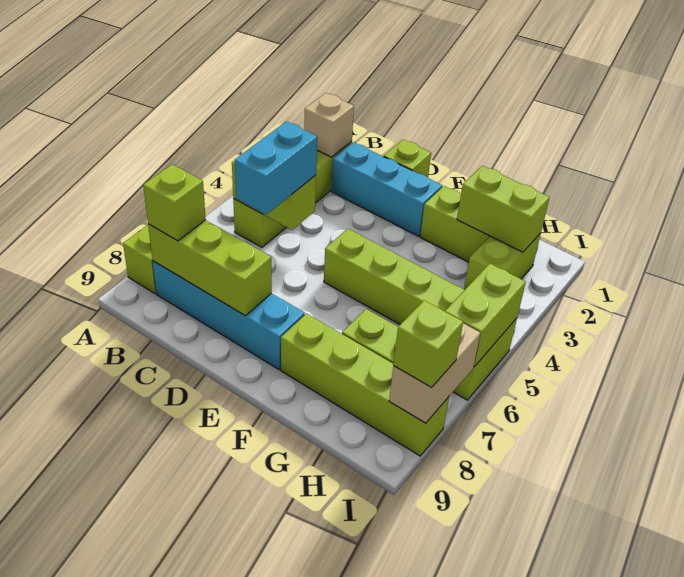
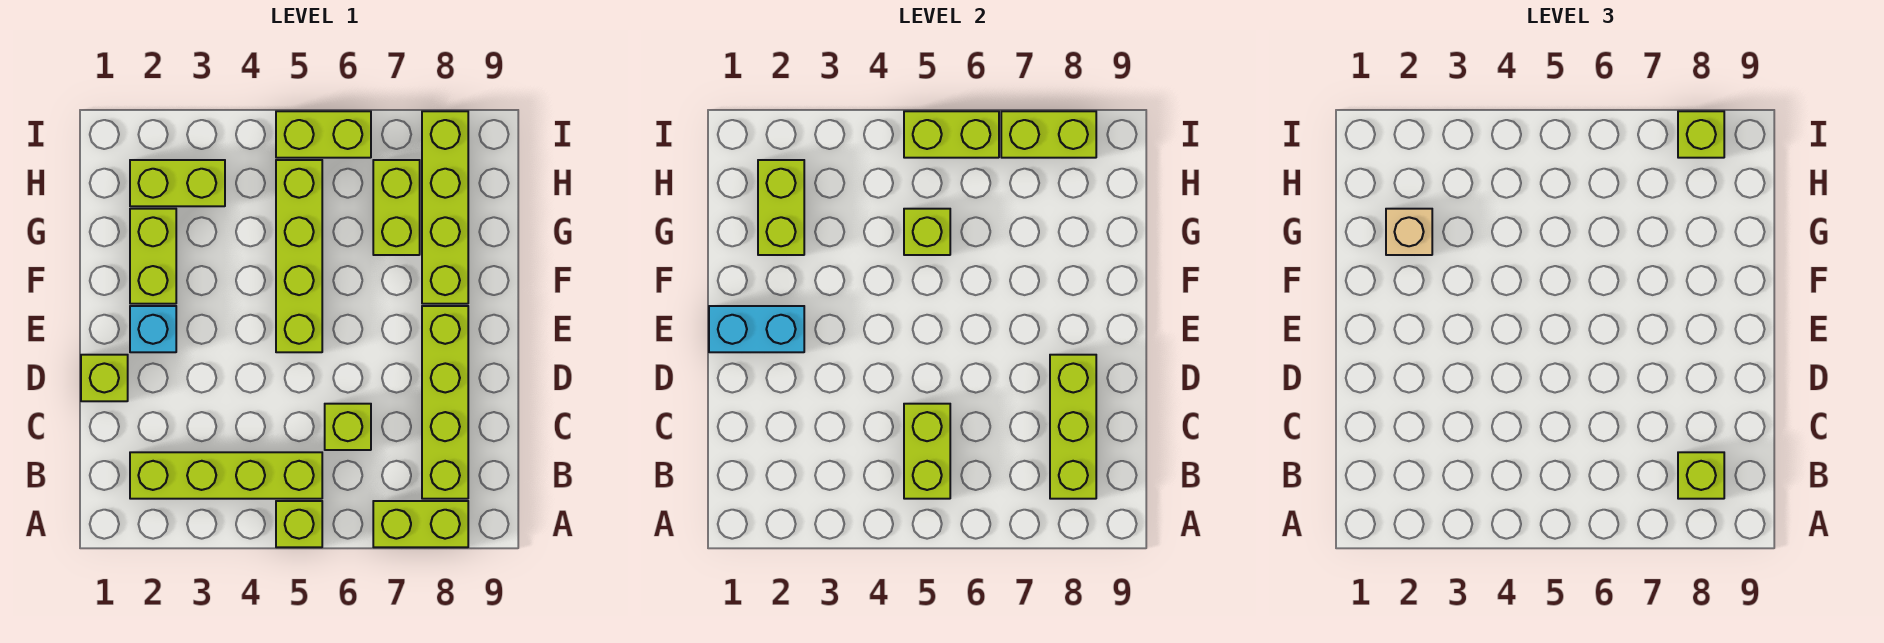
none -> lime brick A5 level 1
tan brick B2 level 2 -> tan brick G2 level 3
cyan brick B8:E8 level 1 -> lime brick B8:E8 level 1
cyan brick C2:E2 level 1 -> cyan brick E2 level 1
cyan brick C5:C6 level 3 -> cyan brick E1:E2 level 2
none -> lime brick C6 level 1
none -> lime brick G5 level 2
tan brick I7:I8 level 2 -> lime brick I7:I8 level 2

